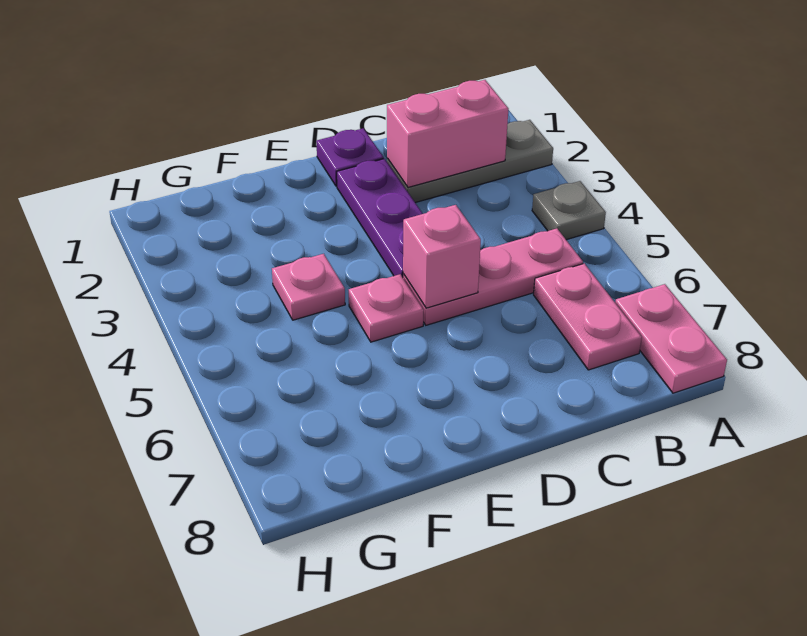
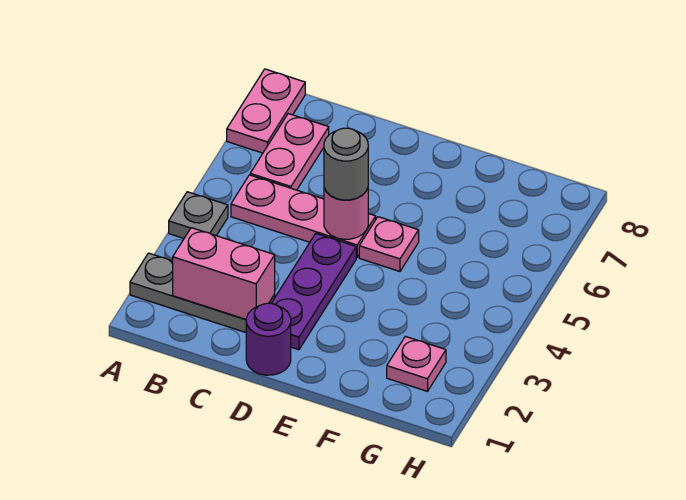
purple plate D1 level 1 -> purple round brick D1 level 1
pink brick D5 level 2 -> pink round brick D5 level 2
none -> grey round brick D5 level 3
pink plate F4 level 1 -> pink plate G2 level 1

